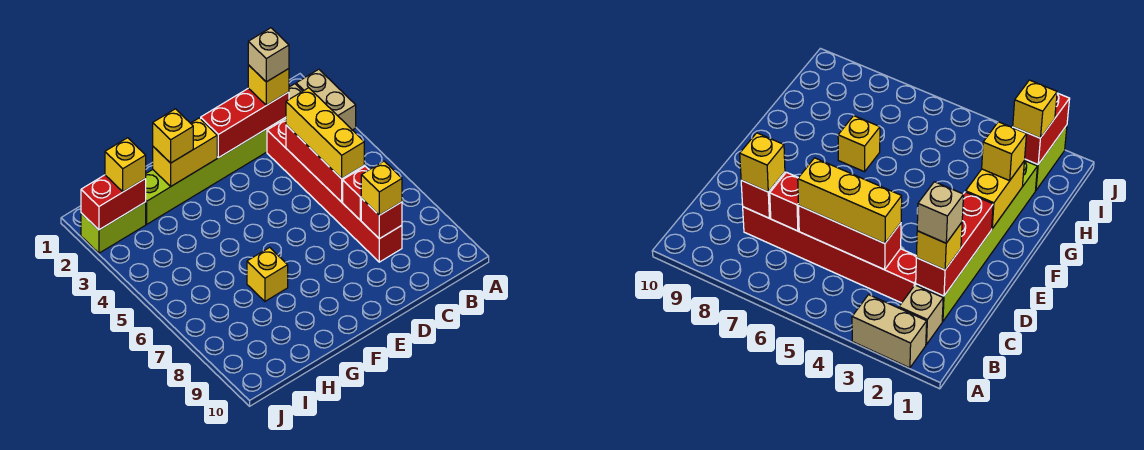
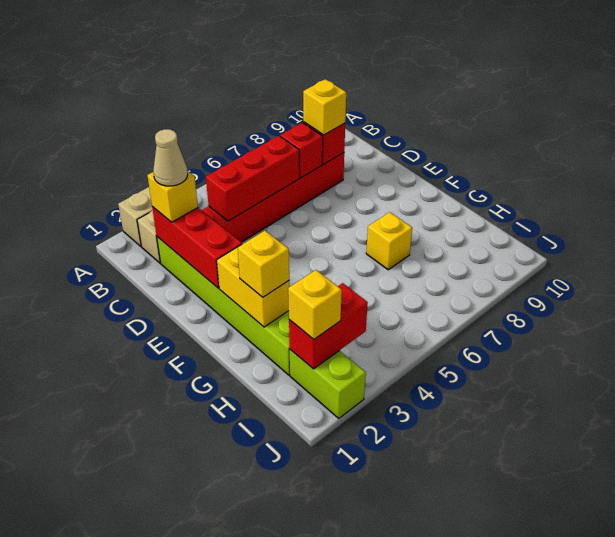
tan brick C2 level 4 -> tan cone C2 level 4
yellow brick C4:C6 level 3 -> none
red brick I2:J2 level 2 -> red brick I2:I3 level 2

